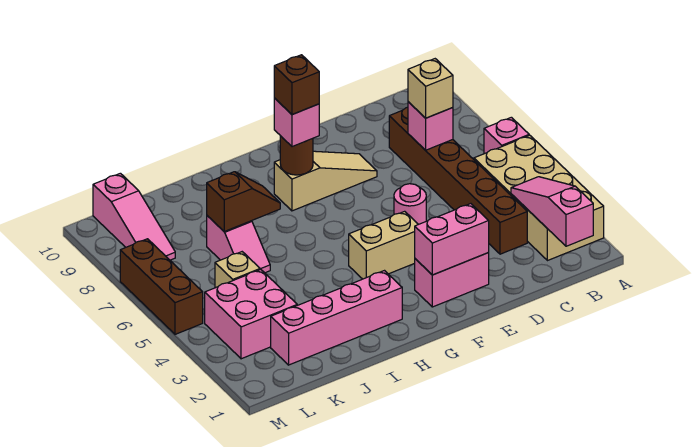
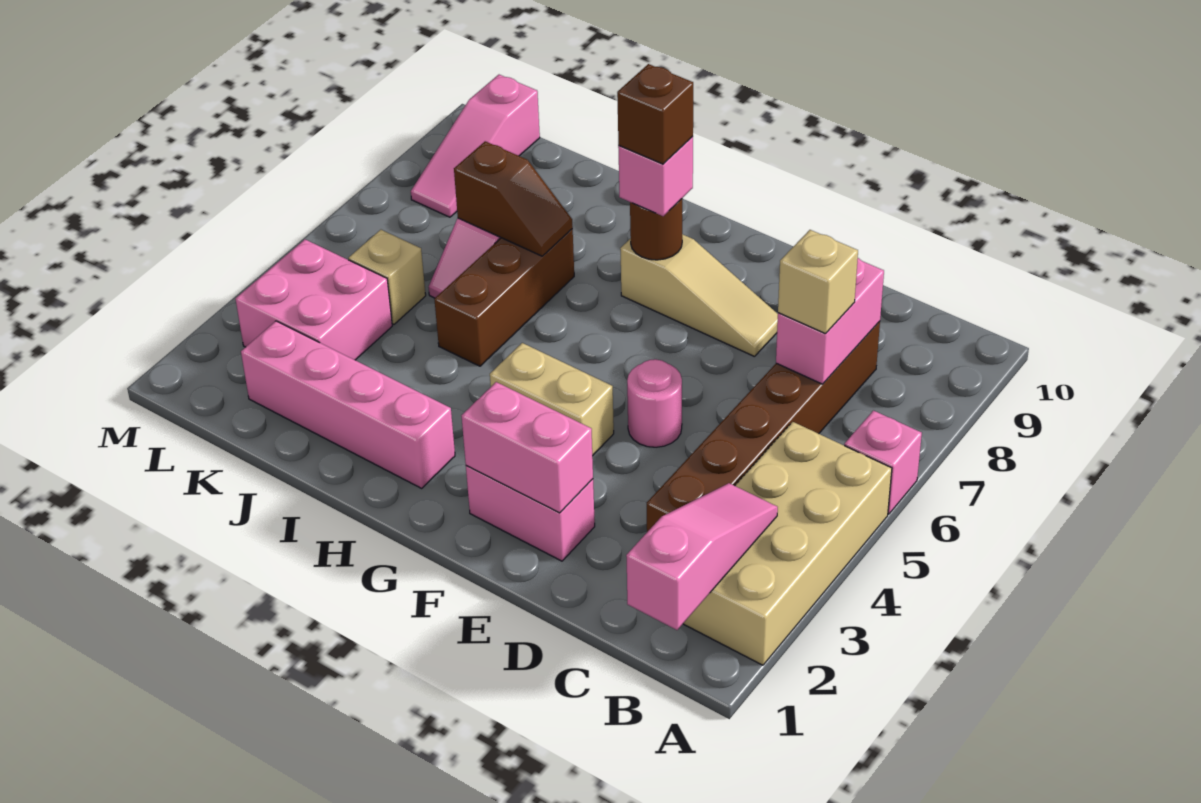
pink brick C7 level 2 -> pink brick C7:C8 level 2
brown brick M5:M7 level 1 -> brown brick I5:I7 level 1

